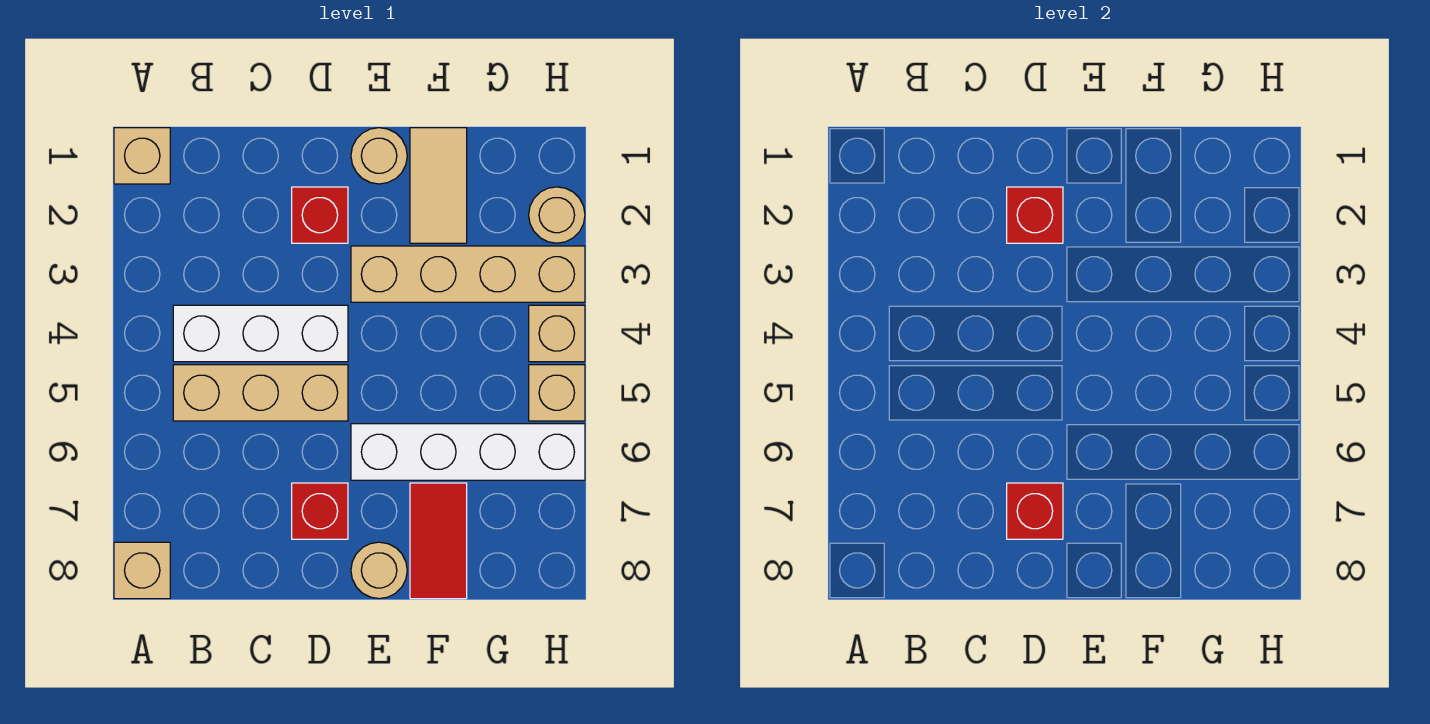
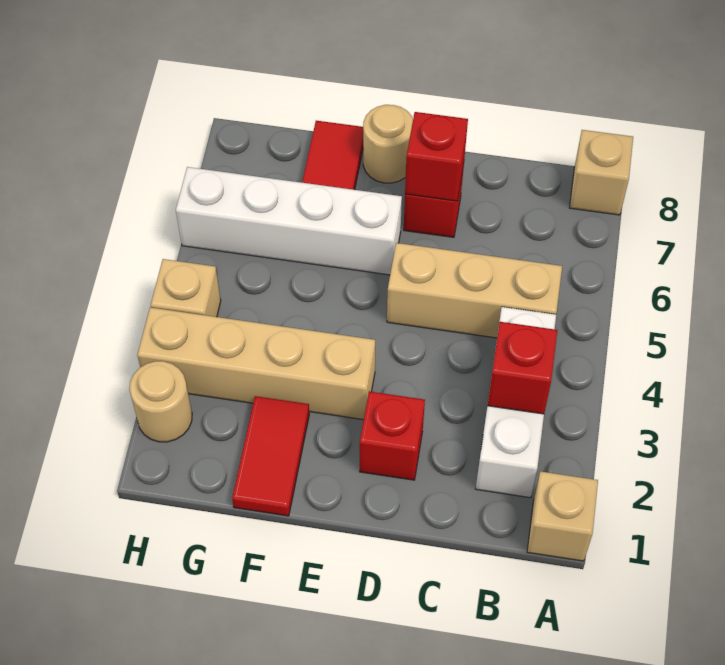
white brick B4:D4 level 1 -> white brick B2:B4 level 1
red brick D2 level 2 -> red brick B3 level 2
tan round brick E1 level 1 -> none
tan tile F1:F2 level 1 -> red tile F1:F2 level 1
tan brick H5 level 1 -> none

